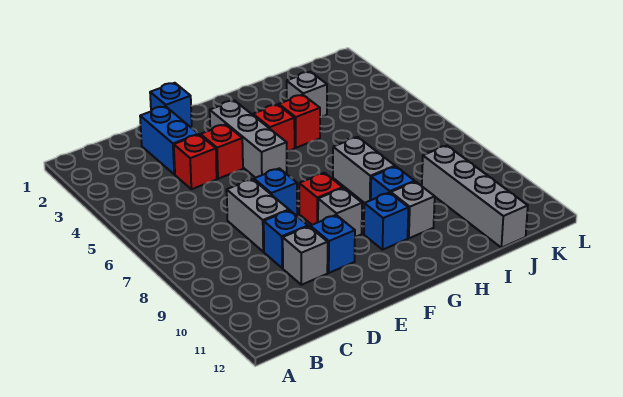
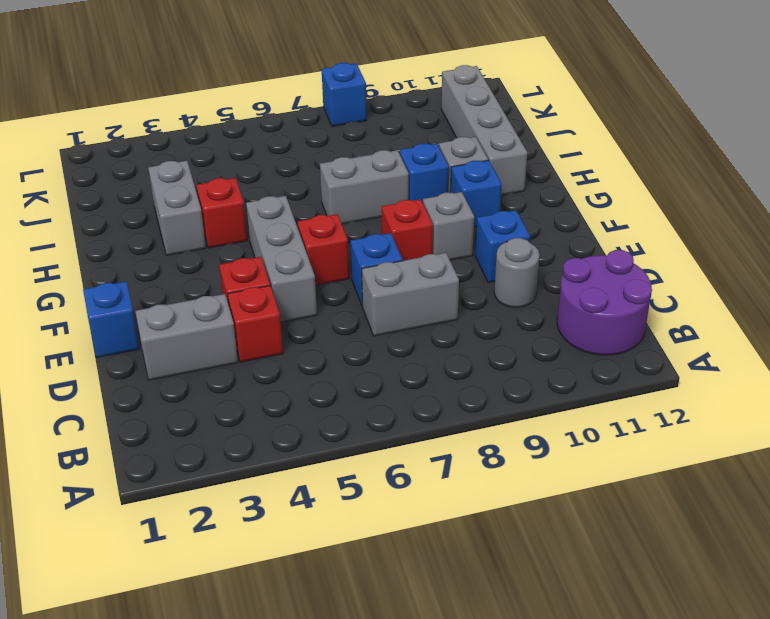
none -> purple round brick B11:C12 level 1
blue brick D2:D3 level 1 -> grey brick D2:D3 level 1
blue brick D9 level 1 -> blue brick L8 level 1
grey brick D10 level 1 -> grey round brick D10 level 1
grey brick F3:F5 level 1 -> grey brick E5:G5 level 1
red brick G4 level 1 -> red brick F6 level 1
grey brick I3 level 1 -> grey brick H3:I3 level 1
grey brick J9:J12 level 1 -> grey brick H11:K11 level 1

